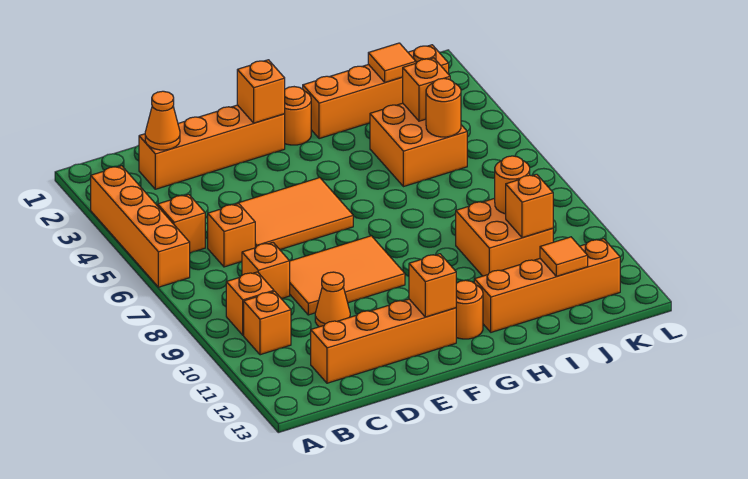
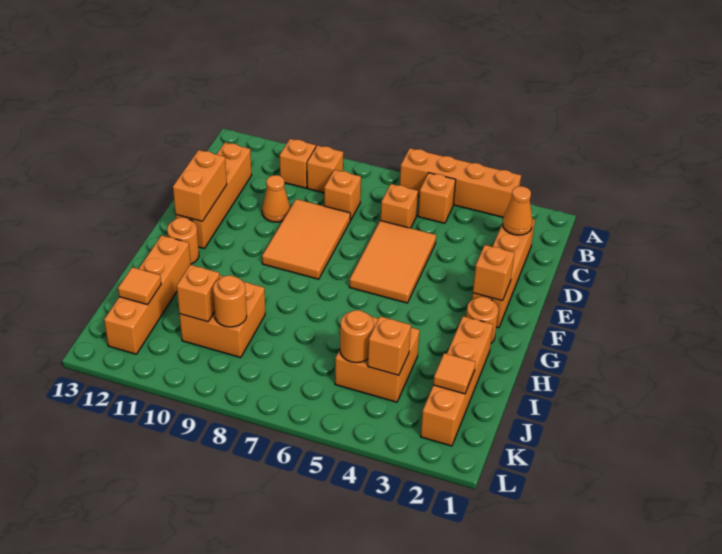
orange brick F12 level 2 -> orange brick E12:F12 level 2

